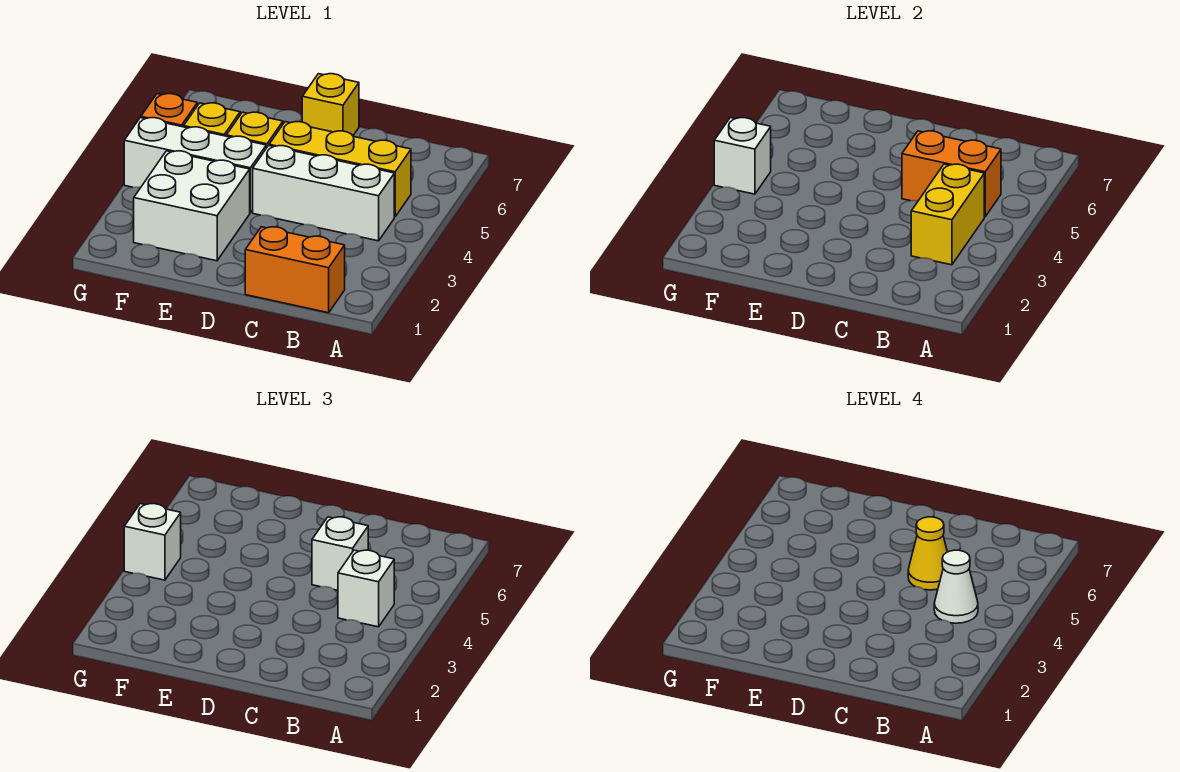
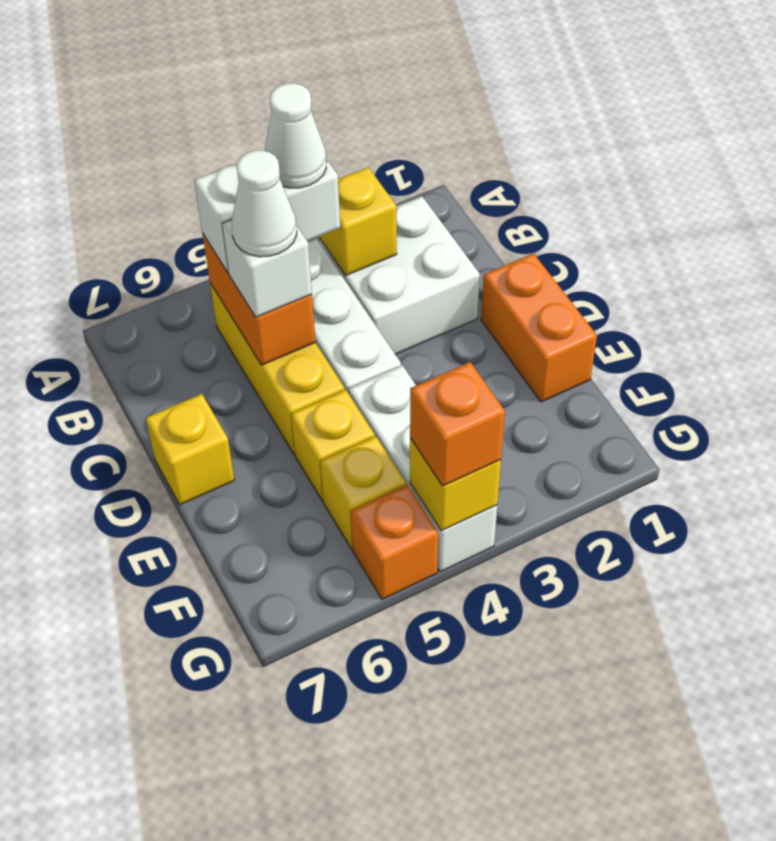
orange brick B1:C1 level 1 -> orange brick D1:E1 level 1
yellow brick B3:B4 level 2 -> yellow brick B3 level 2
white brick B4 level 3 -> white brick B4:B5 level 3
yellow cone C5 level 4 -> white cone C5 level 4
white brick E2:F3 level 1 -> white brick B2:C3 level 1
white brick G4 level 2 -> yellow brick G4 level 2
white brick G4 level 3 -> orange brick G4 level 3

